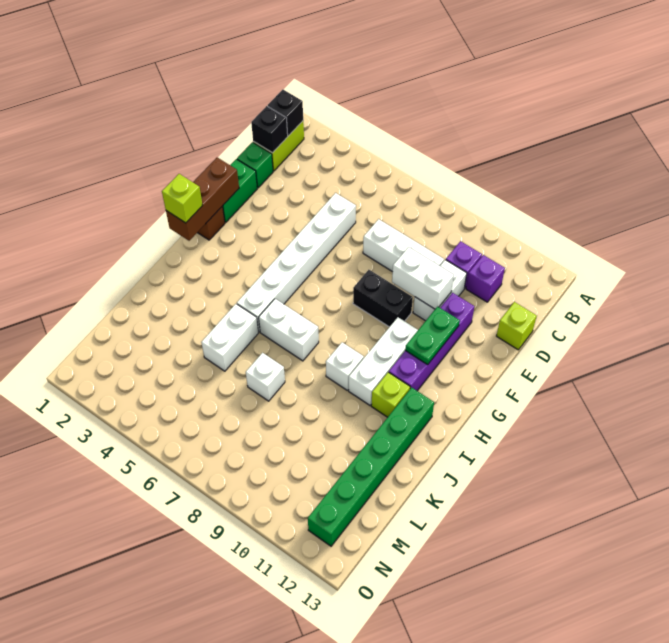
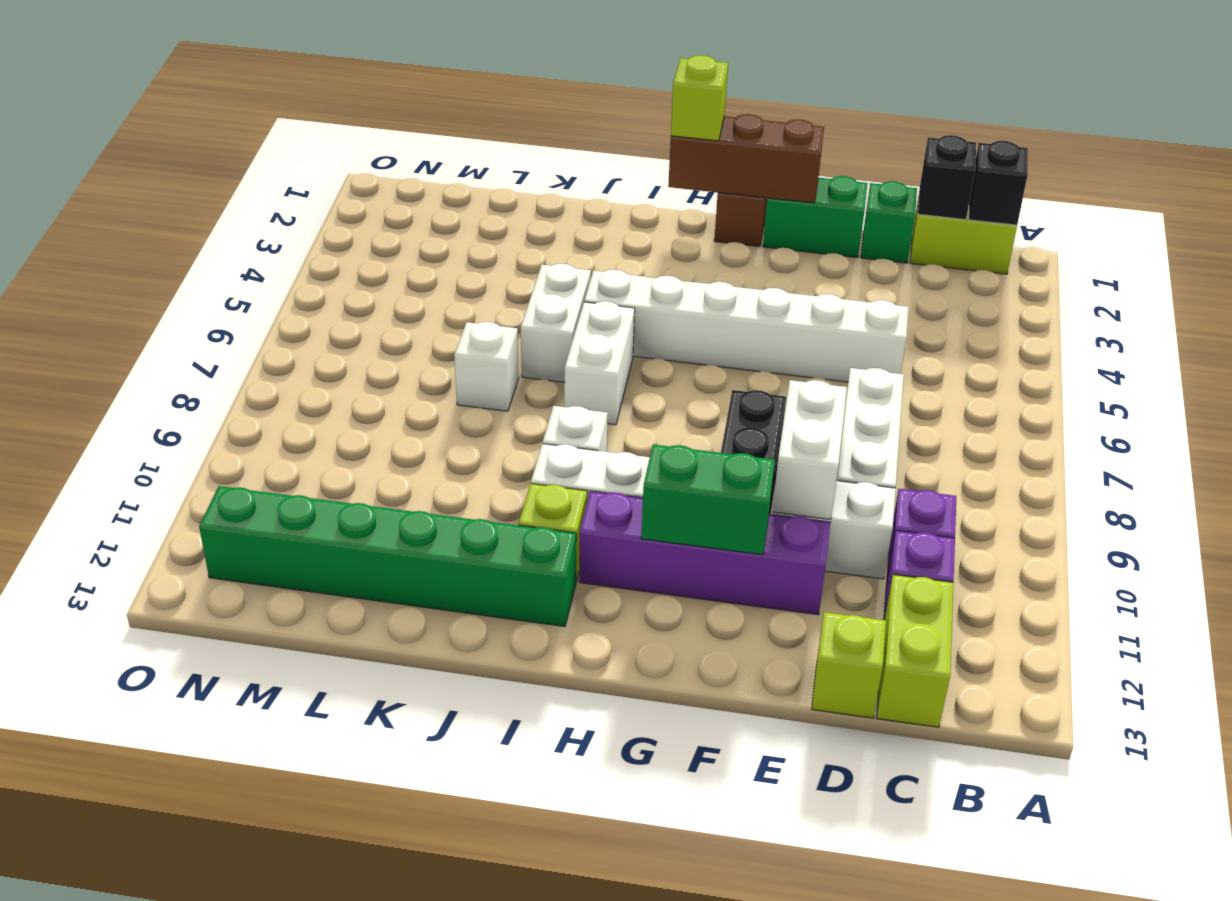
none -> lime brick C12:C13 level 1
green plate F11:G11 level 2 -> green brick F11:G11 level 2
white brick J5:K5 level 1 -> white brick J5:J6 level 1

